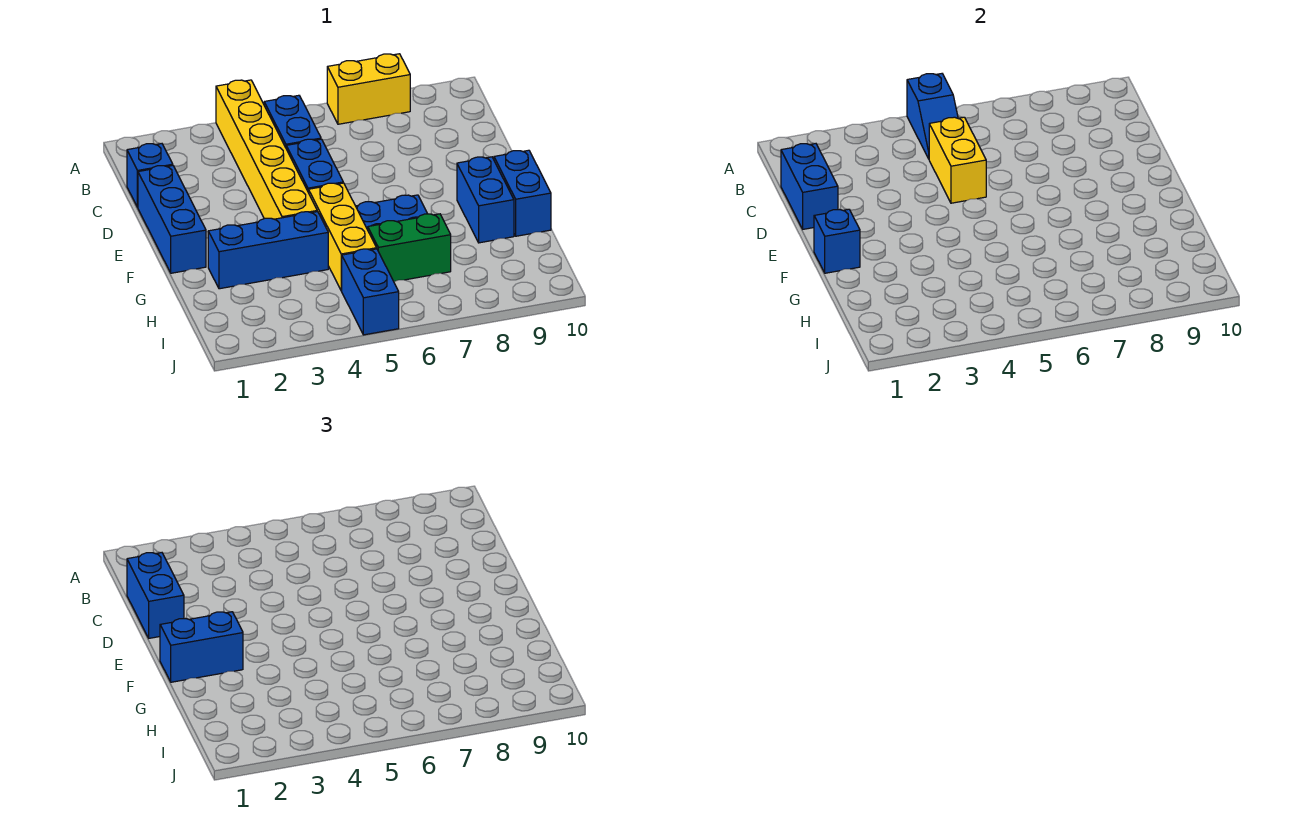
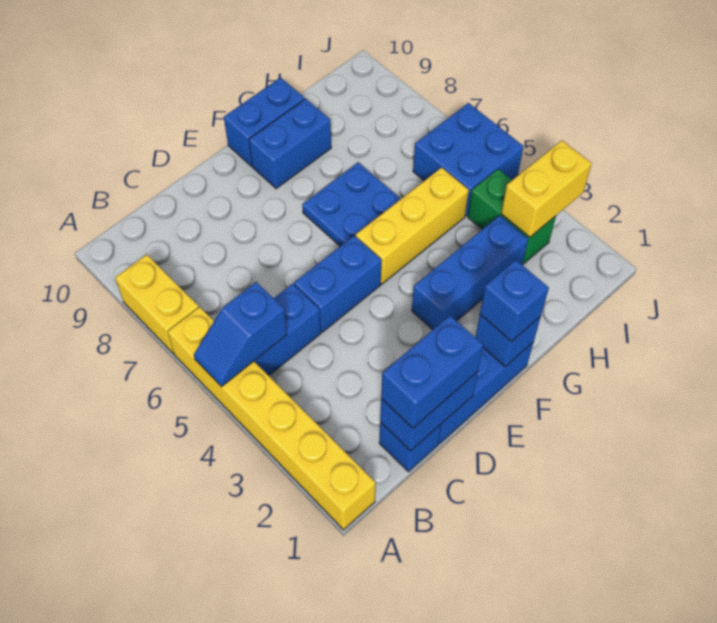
yellow brick A4:F4 level 1 -> yellow brick A1:A6 level 1
blue slope A5:B5 level 2 top A -> blue slope A5:B5 level 2 top B
yellow brick C5:D5 level 2 -> yellow brick I3:J3 level 2
blue brick F1:F2 level 3 -> blue brick F1 level 3
blue brick G2:G4 level 1 -> blue brick F3:H3 level 1
green brick H6:H7 level 1 -> green brick I3:I4 level 1
blue brick I5:J5 level 1 -> blue brick I5:J6 level 1

